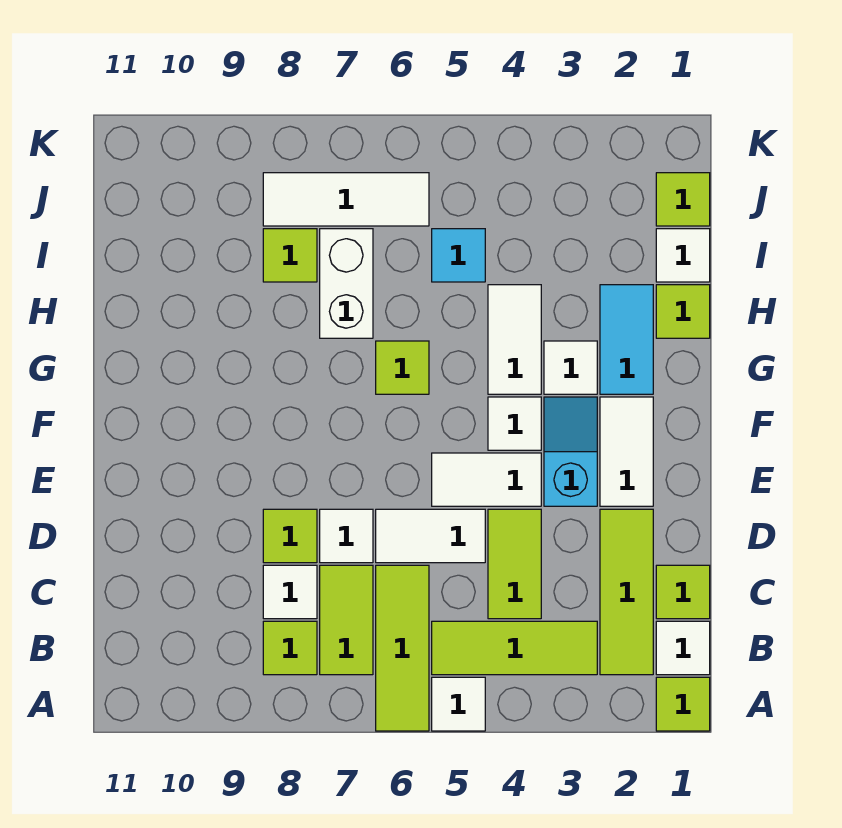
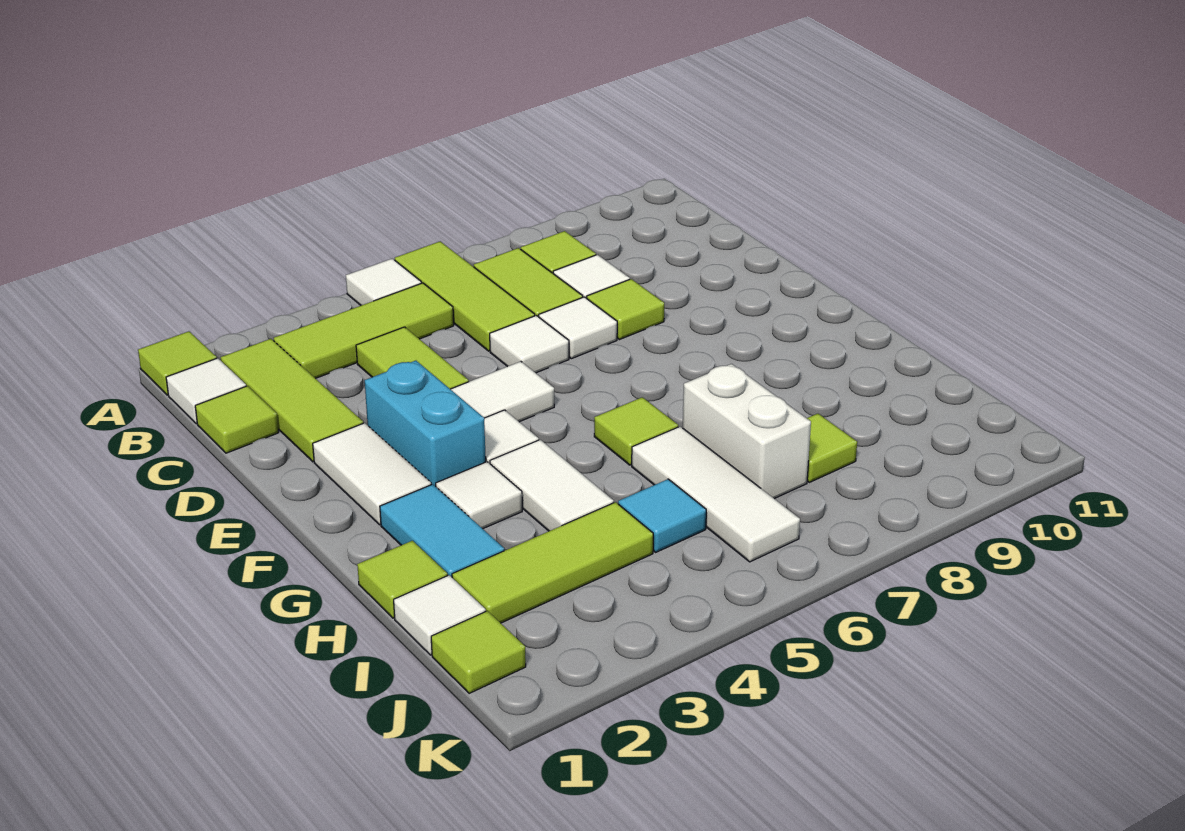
white tile D5:D6 level 1 -> white tile D6 level 1
cyan slope E3:F3 level 1 top E -> cyan brick E3:F3 level 1
none -> lime tile I2:I4 level 1
white tile J6:J8 level 1 -> white tile H6:J6 level 1

